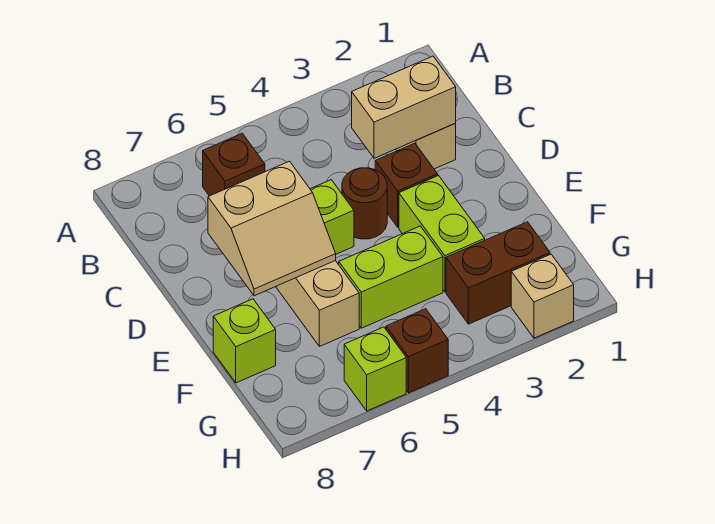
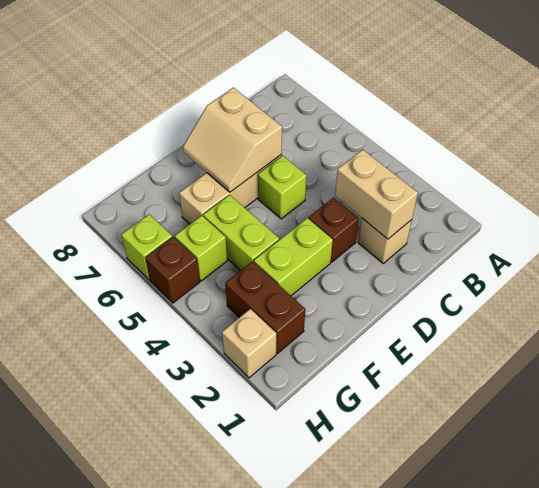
brown brick B6 level 1 -> none
brown round brick D4 level 1 -> none
lime brick F8 level 1 -> lime brick G5 level 1

